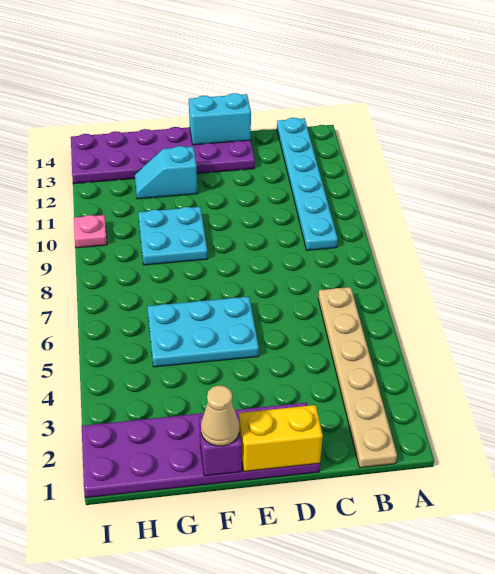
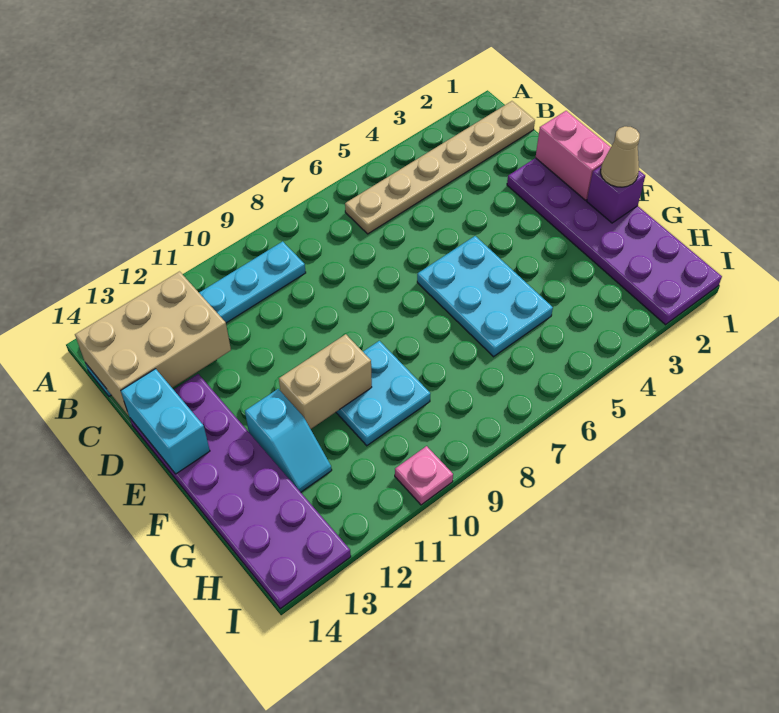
none -> tan brick B12:C14 level 2
yellow brick D1:E1 level 2 -> pink brick D1:E1 level 2
none -> tan brick F10:F11 level 2

